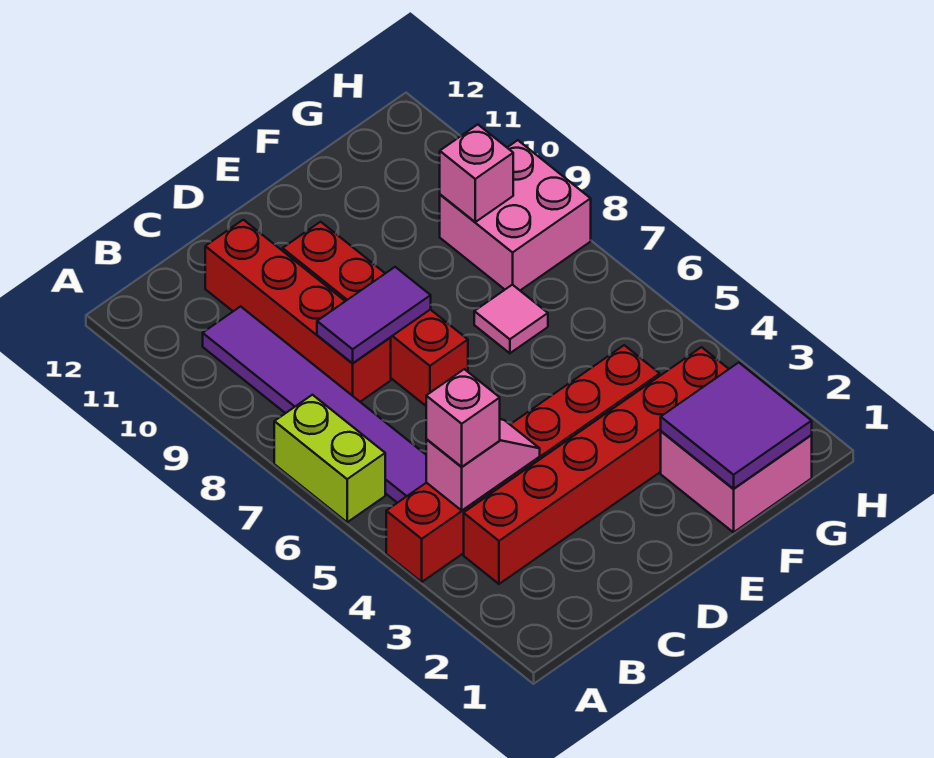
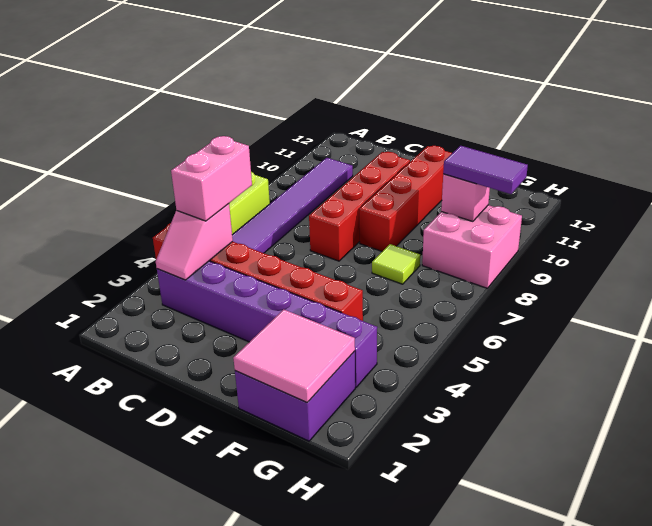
red brick B3:G3 level 1 -> purple brick B3:G3 level 1
pink slope B4:C4 level 2 top B -> pink slope B3:B4 level 2 top 4
pink brick B4 level 3 -> pink brick B4:B5 level 3
red brick C8:C11 level 1 -> red brick E8:E11 level 1
purple tile C8:D8 level 2 -> purple tile G9:H9 level 3
pink brick F1:G2 level 1 -> purple brick F1:G2 level 1
purple tile F1:G2 level 2 -> pink tile F1:G2 level 2
pink tile F7 level 1 -> lime tile F7 level 1

